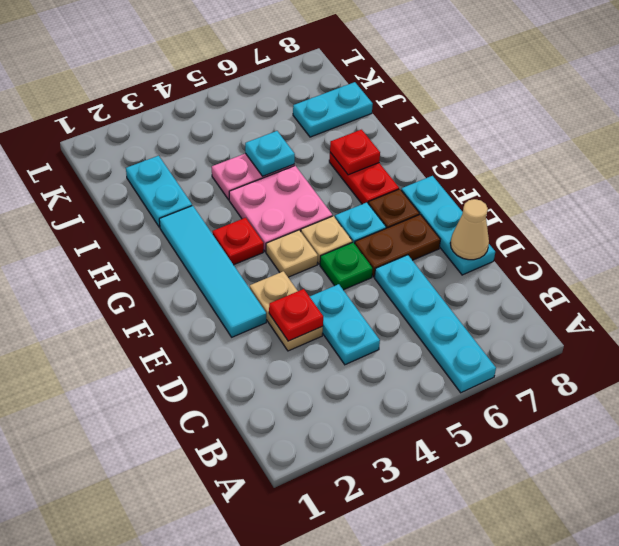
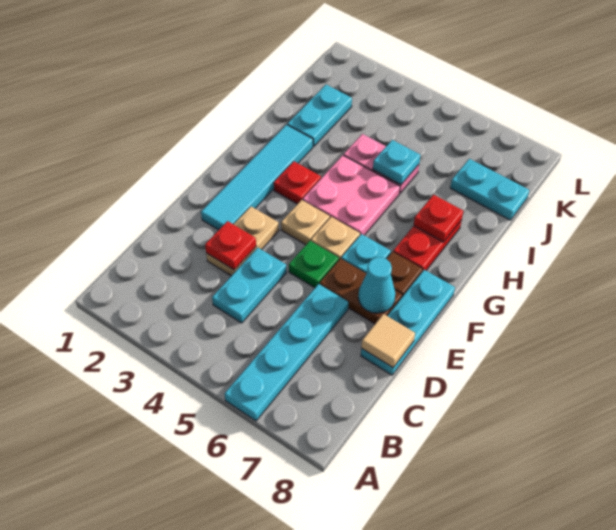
tan cone D8 level 2 -> tan tile D8 level 2
none -> cyan cone E7 level 2

